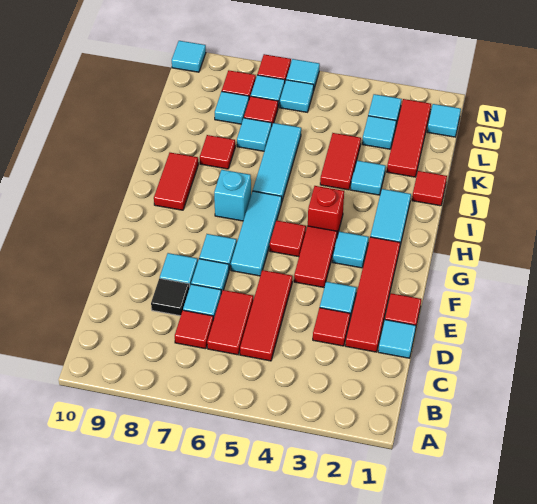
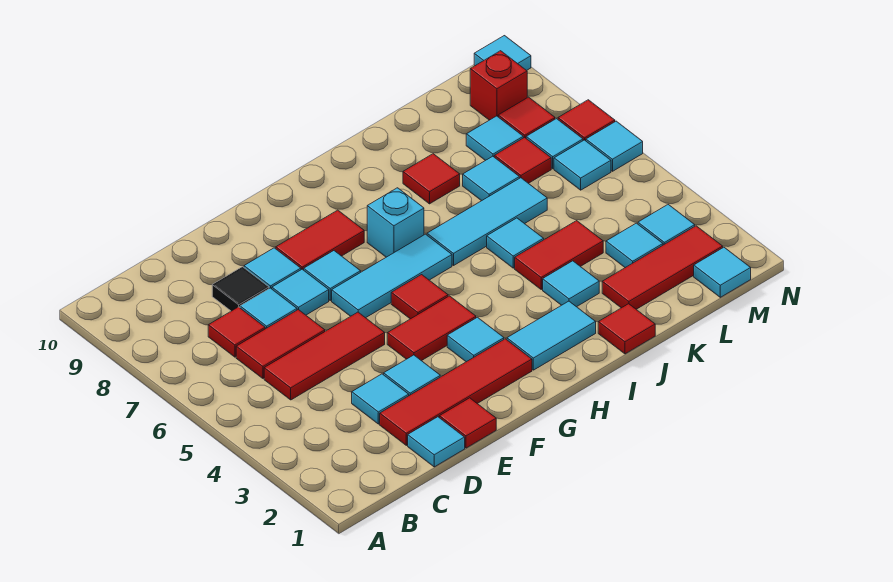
red tile D3 level 1 -> cyan tile D3 level 1
red brick H4 level 1 -> red brick M9 level 1
red tile H9:I9 level 1 -> red tile F8:G8 level 1
none -> cyan tile J5 level 1

